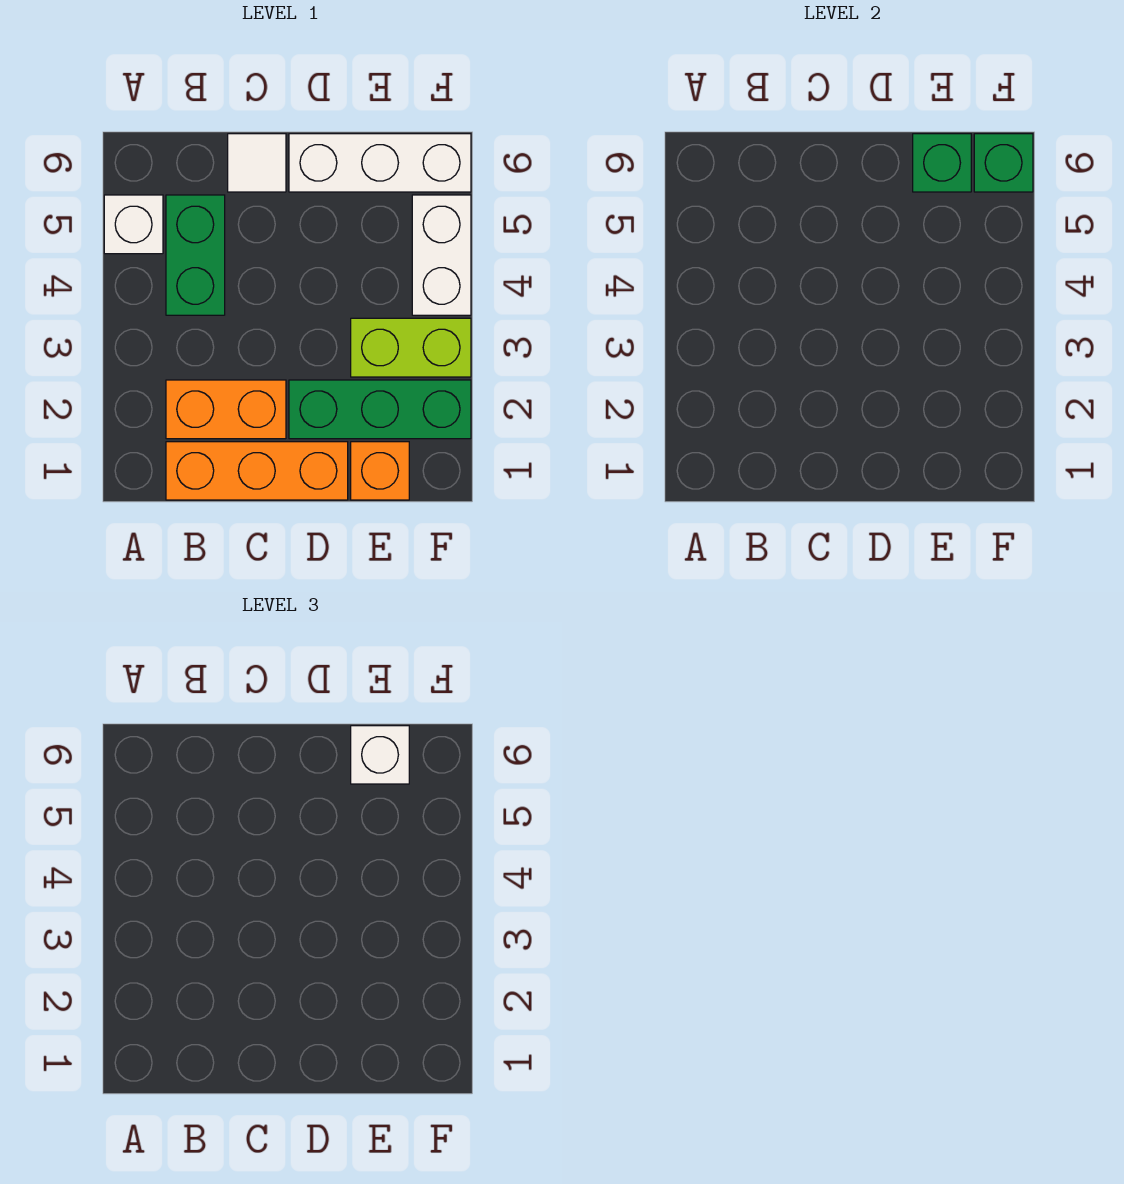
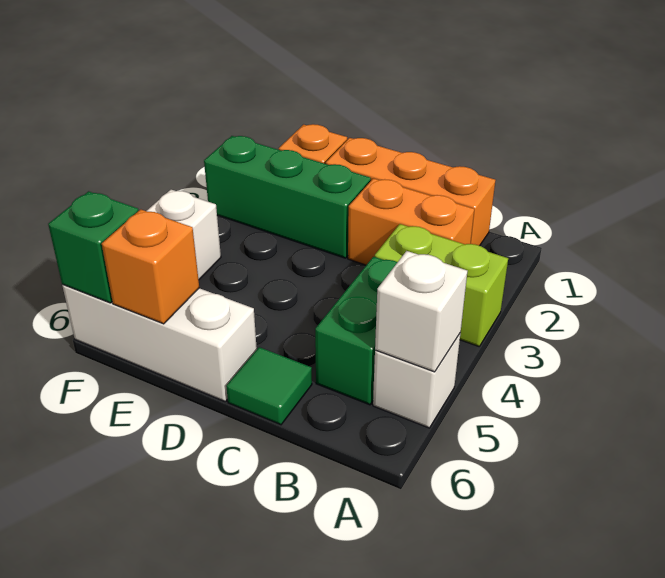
white tile C6 level 1 -> green tile C6 level 1
lime brick E3:F3 level 1 -> lime brick A3:B3 level 1
green brick E6 level 2 -> orange brick E6 level 2
white brick E6 level 3 -> white brick A5 level 2

